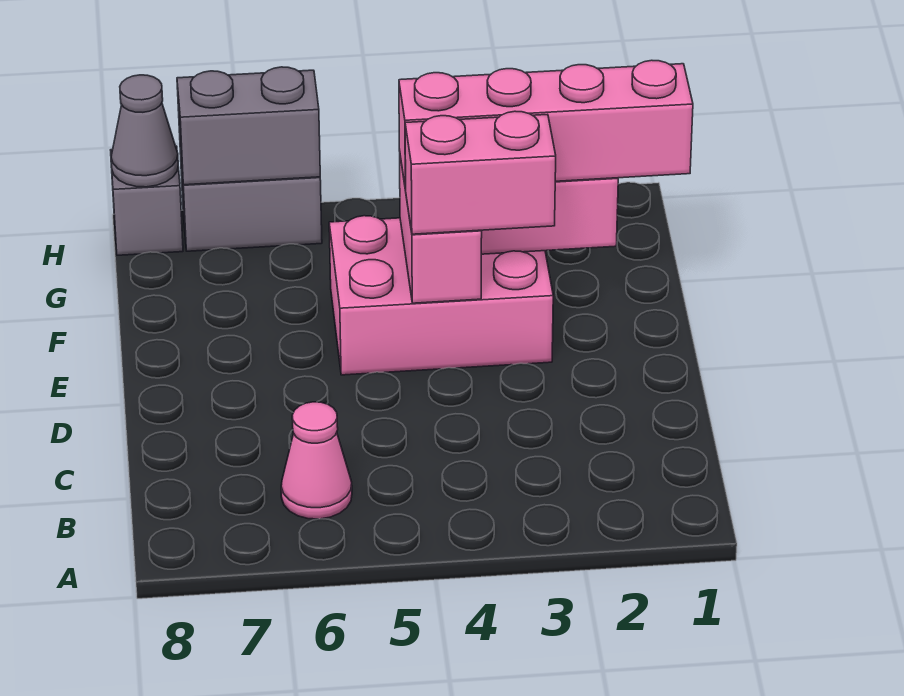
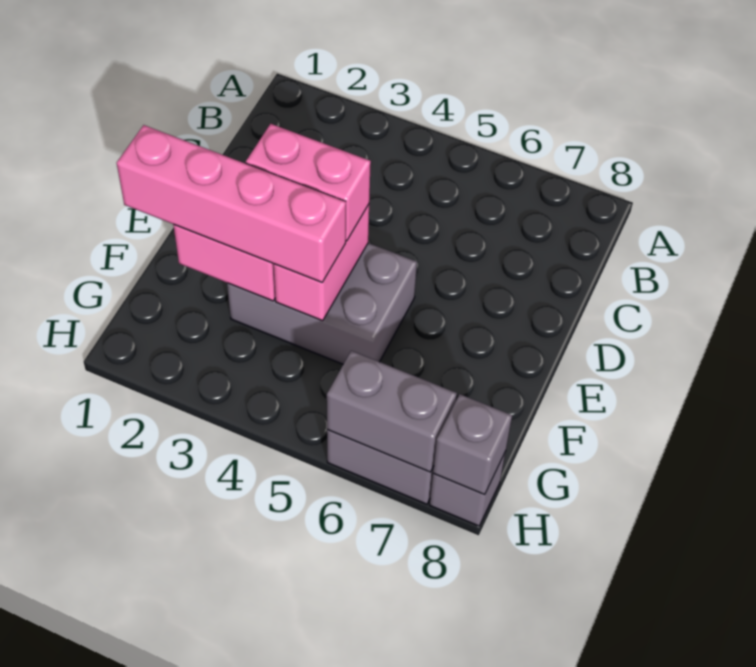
pink cone B6 level 1 -> none
pink brick E3:F5 level 1 -> grey brick E3:F5 level 1
grey cone H8 level 2 -> grey brick H8 level 2

